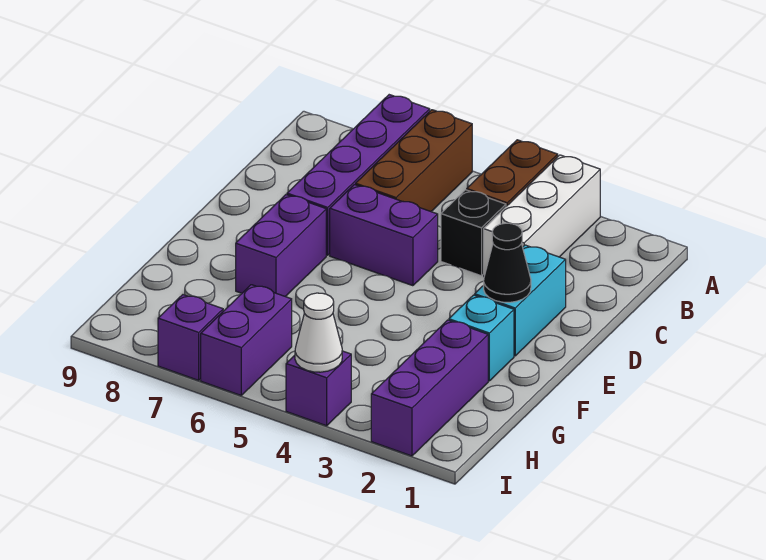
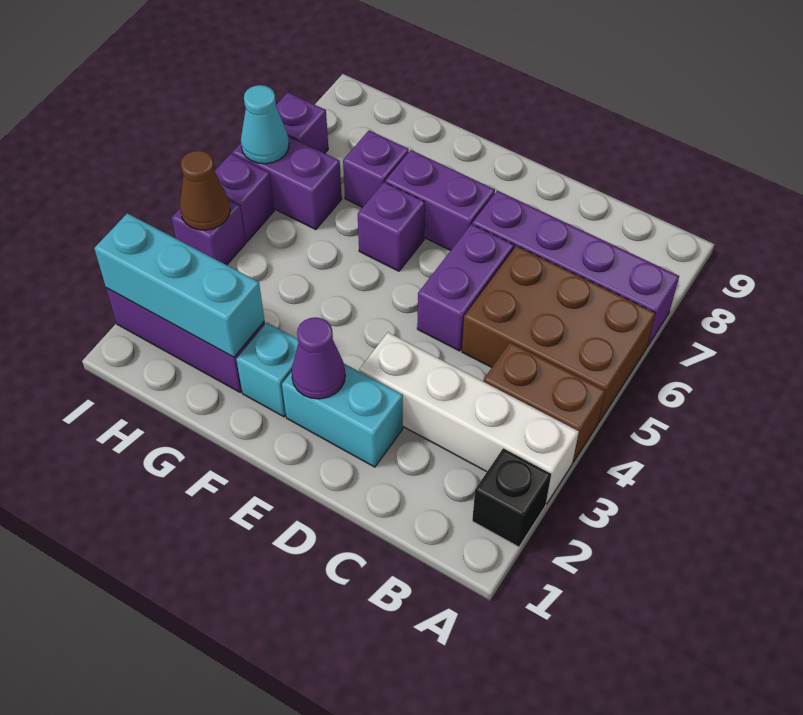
white brick A3:C3 level 1 -> white brick A3:D3 level 1
brown brick A6:C6 level 1 -> brown brick A5:C6 level 1
black brick C4 level 1 -> black brick A2 level 1
black cone E2 level 2 -> purple cone E2 level 2
none -> purple brick F6 level 1
none -> cyan brick G2:I2 level 2
none -> purple brick G7 level 1
white cone I4 level 2 -> brown cone I4 level 2
none -> purple brick I5 level 1
none -> cyan cone I6 level 2

